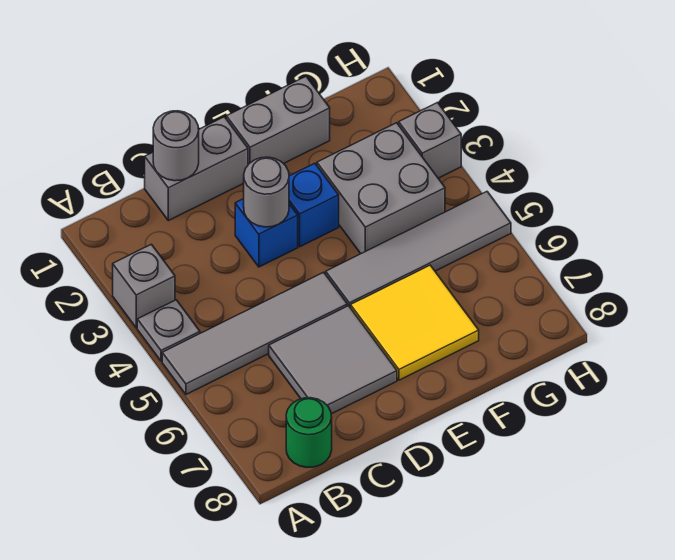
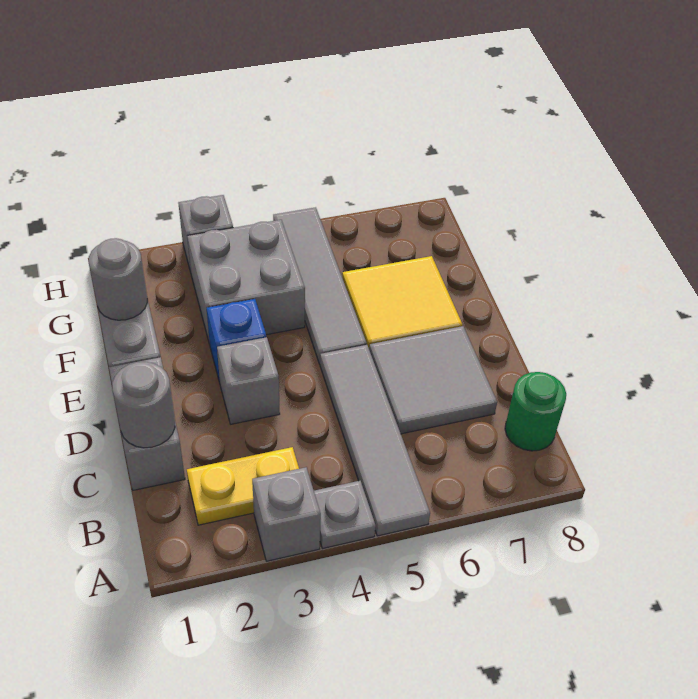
none -> yellow plate B2:B3 level 1
blue brick D3 level 1 -> grey brick D3 level 1
grey round brick D3 level 2 -> grey round brick F1 level 2

